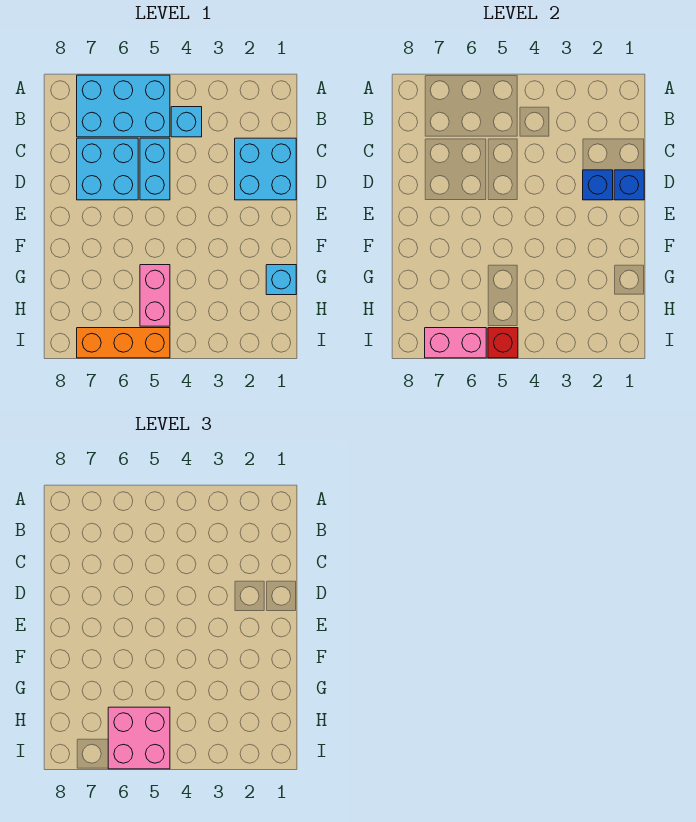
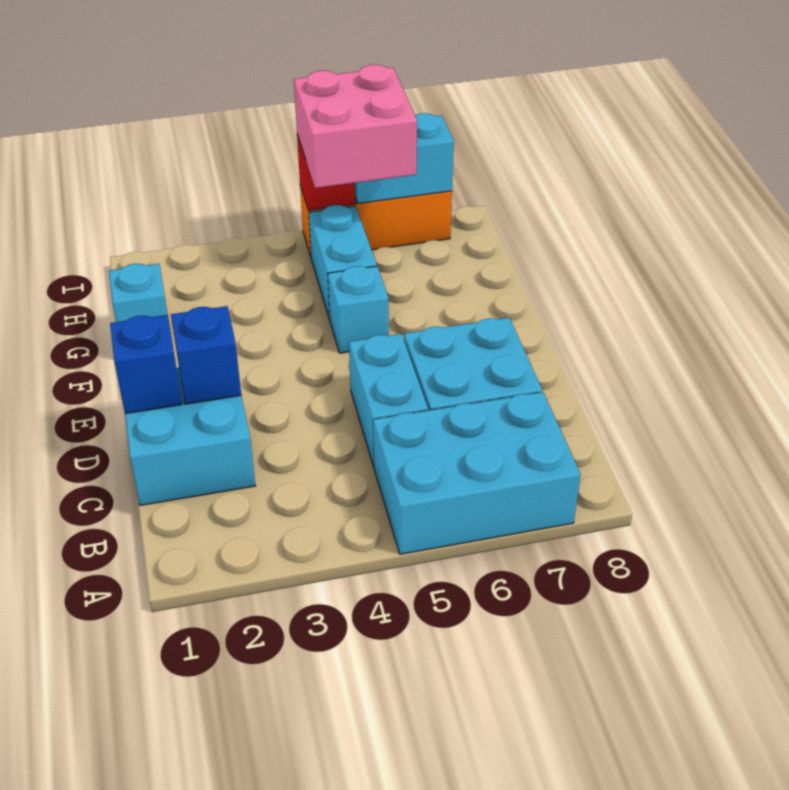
cyan brick B4 level 1 -> cyan brick F5 level 1
pink brick G5:H5 level 1 -> cyan brick G5:H5 level 1
pink brick I6:I7 level 2 -> cyan brick I6:I7 level 2

